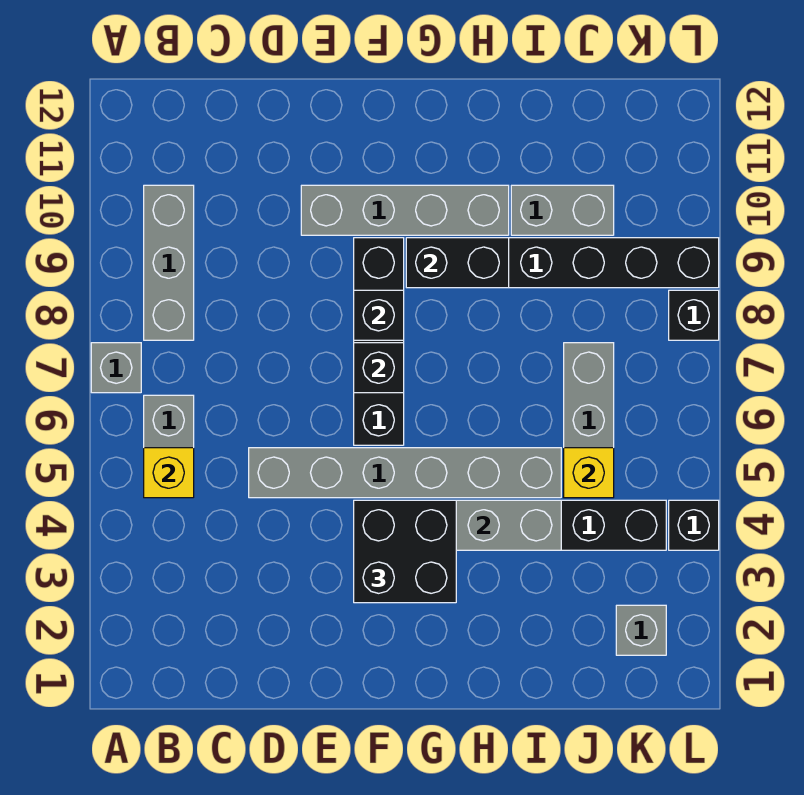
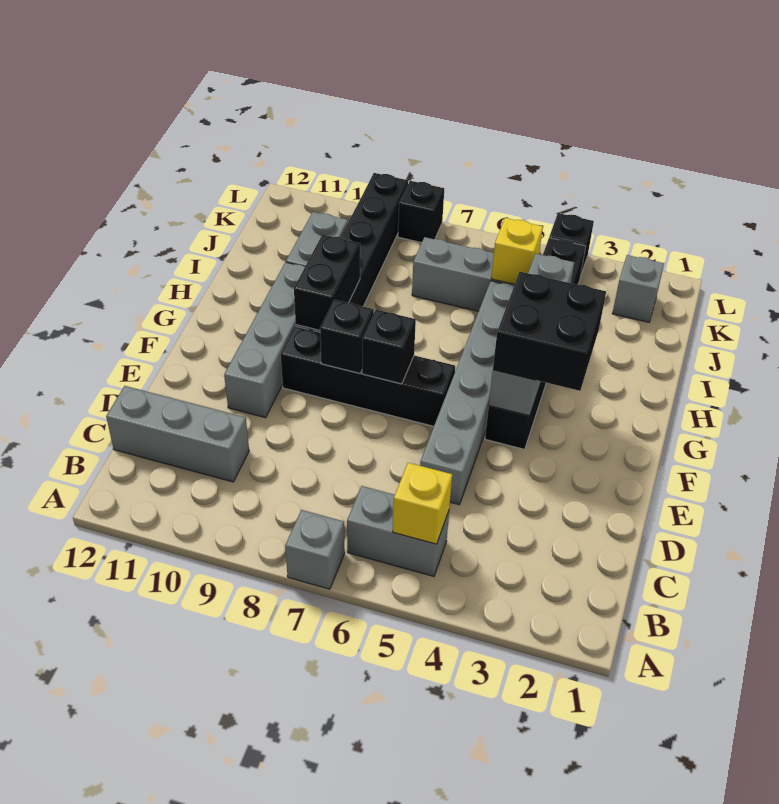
grey brick B8:B10 level 1 -> grey brick C10:C12 level 1

